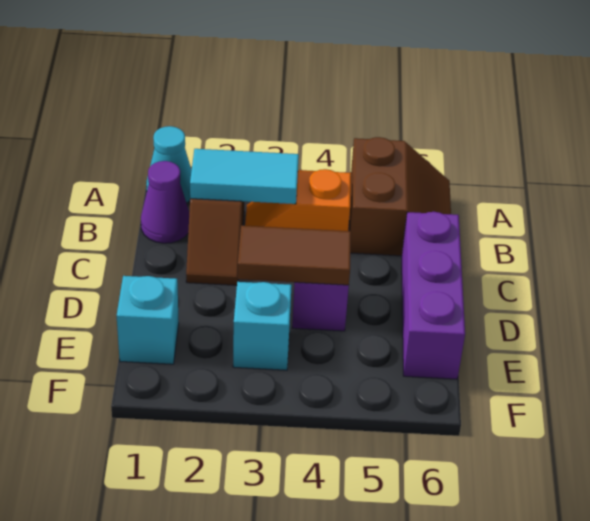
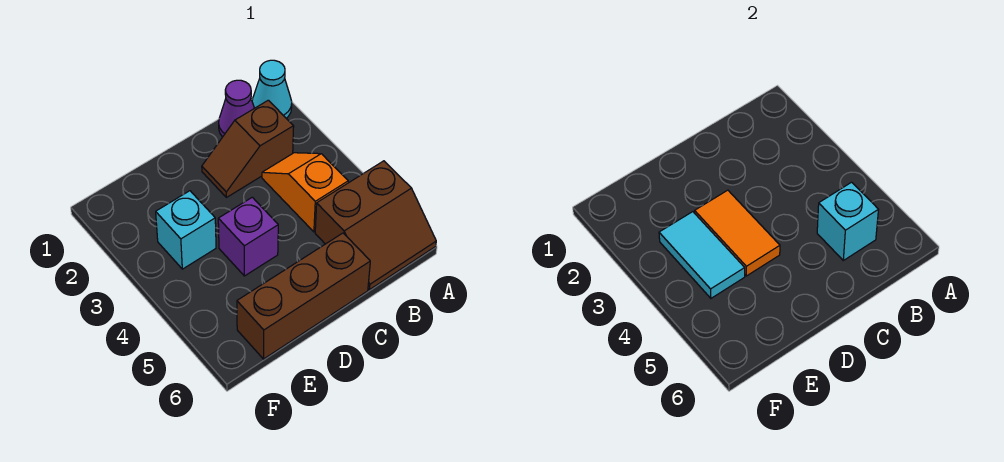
cyan tile B2:B3 level 2 -> cyan tile E3:E4 level 2
purple brick C6:E6 level 1 -> brown brick C6:E6 level 1
brown tile D3:D4 level 2 -> orange tile D3:D4 level 2
cyan brick E1 level 1 -> cyan brick B5 level 2

